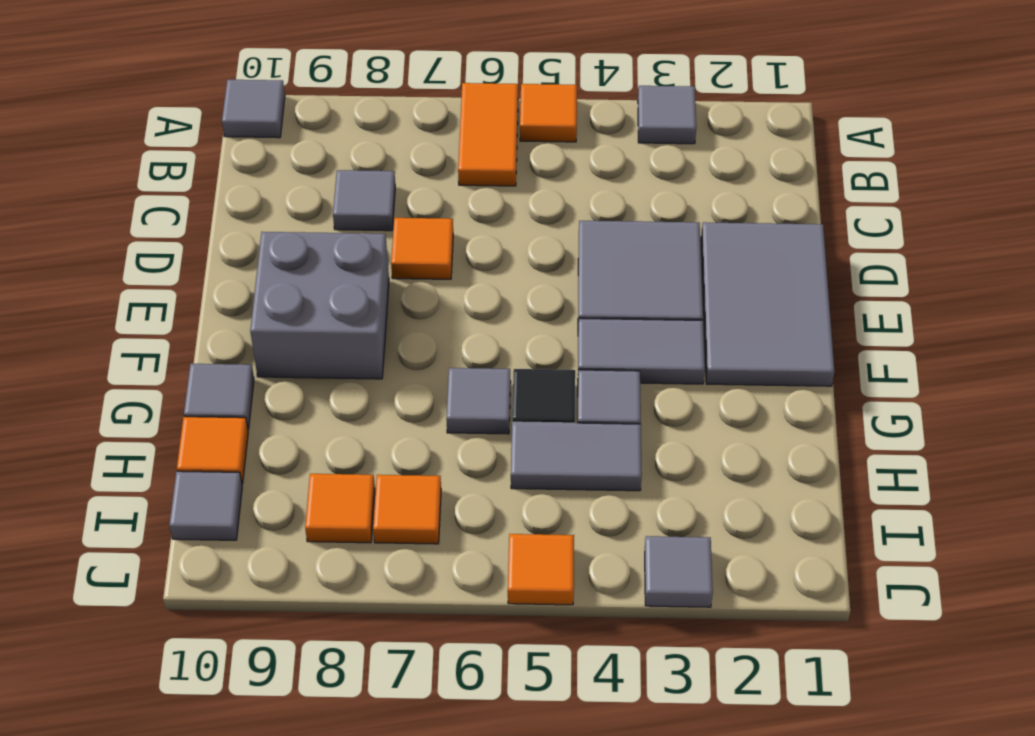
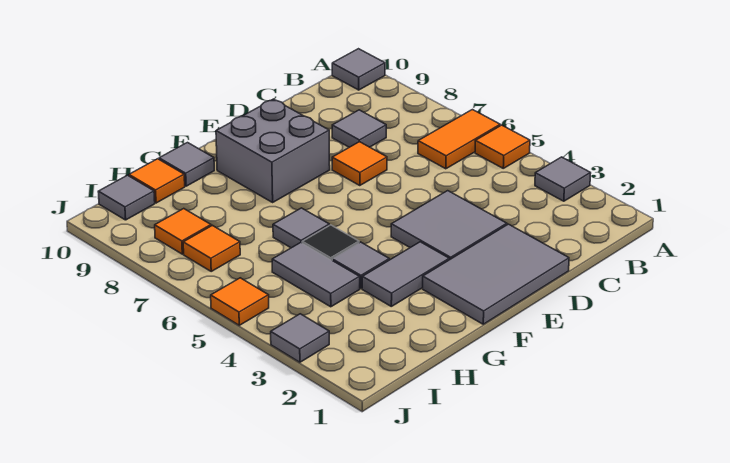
grey tile F3:F4 level 1 -> grey tile F3:G3 level 1

